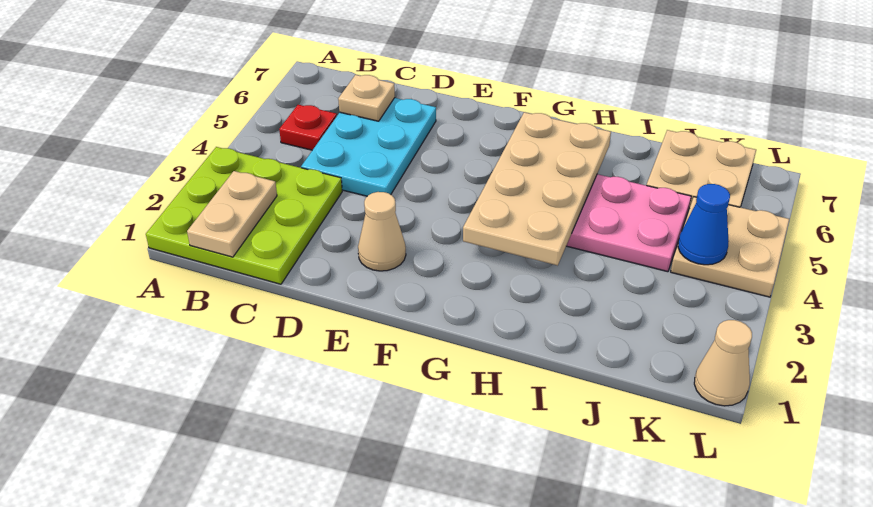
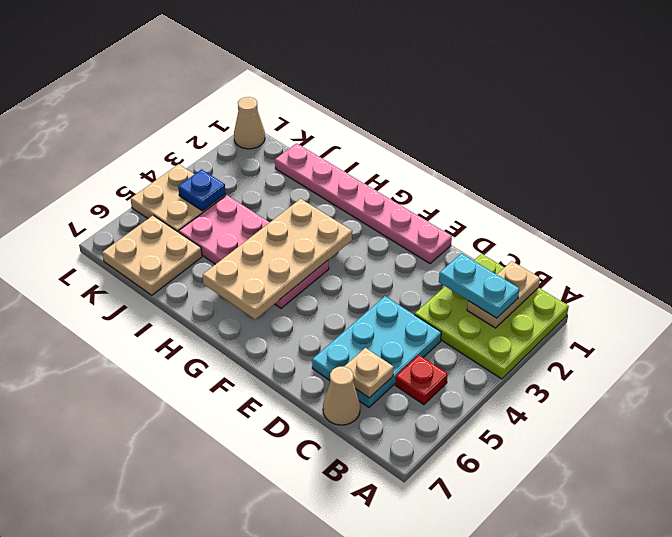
none -> cyan plate B2:C2 level 3
none -> pink plate E1:J1 level 1
tan cone E2 level 1 -> tan cone C7 level 1
blue cone K4 level 2 -> blue plate K4 level 2

